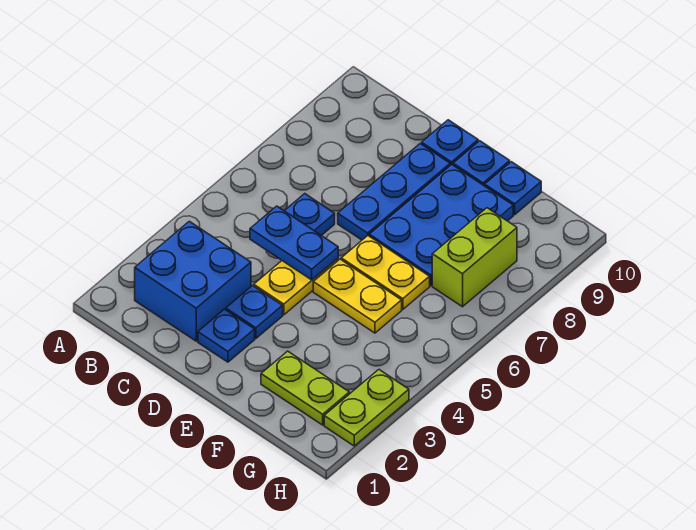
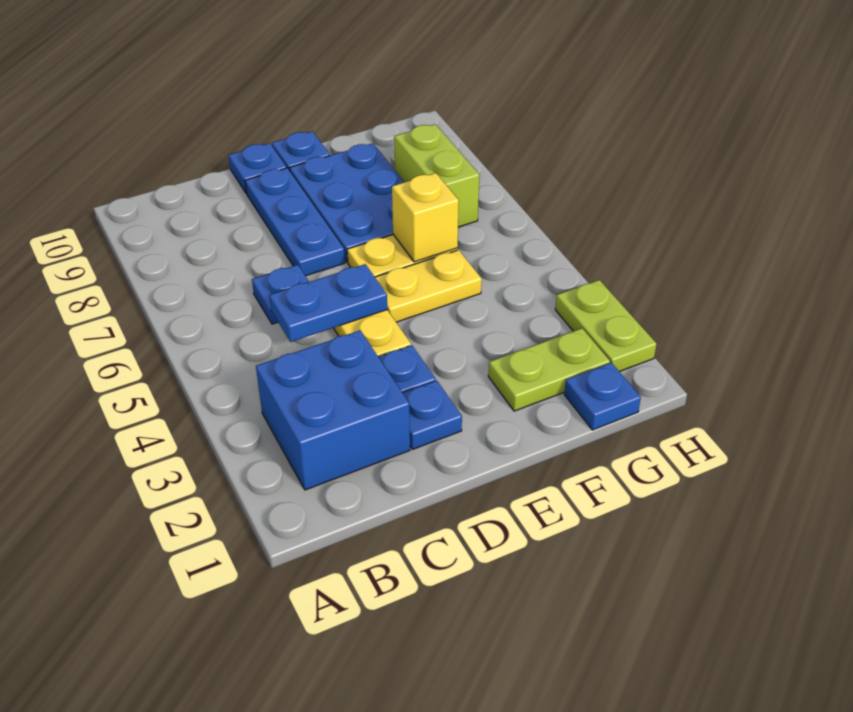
none -> yellow brick F6 level 2
blue plate F10 level 1 -> blue plate G1 level 1

